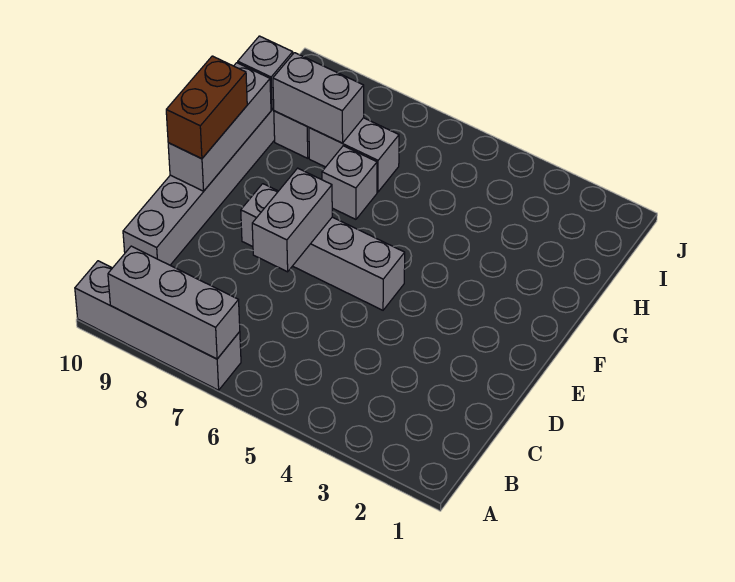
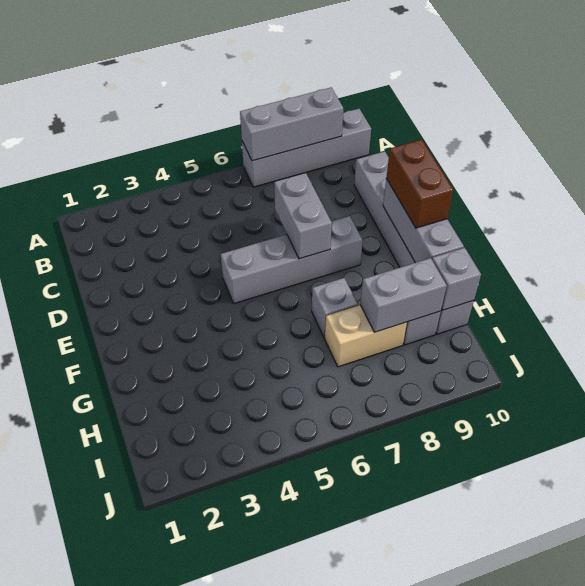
grey brick H7:H8 level 1 -> tan brick H7:H8 level 1

